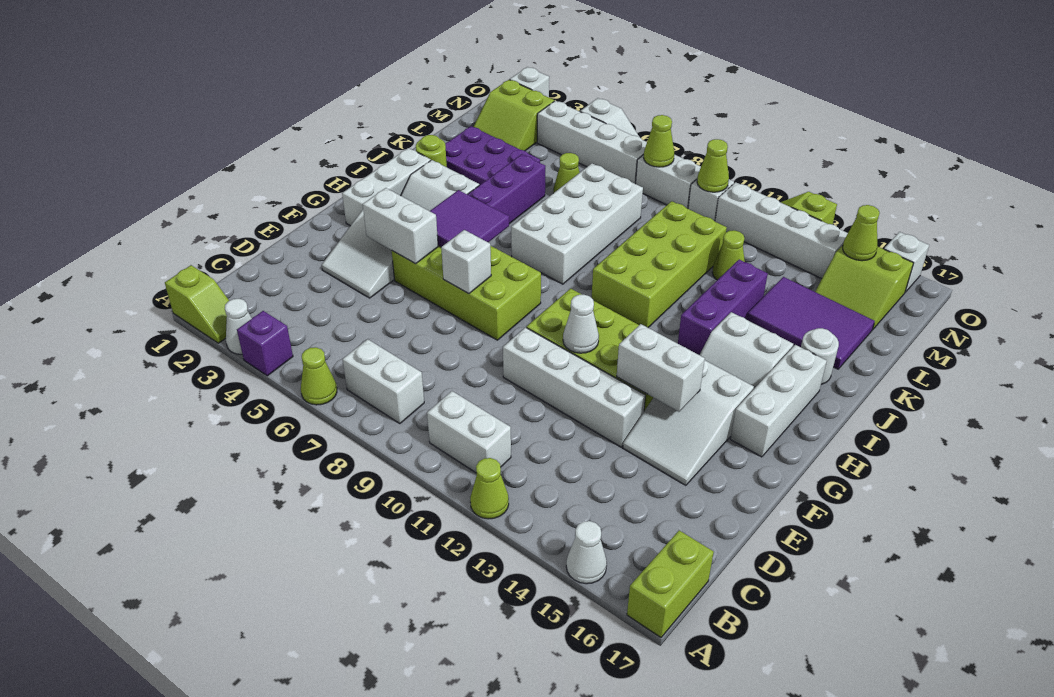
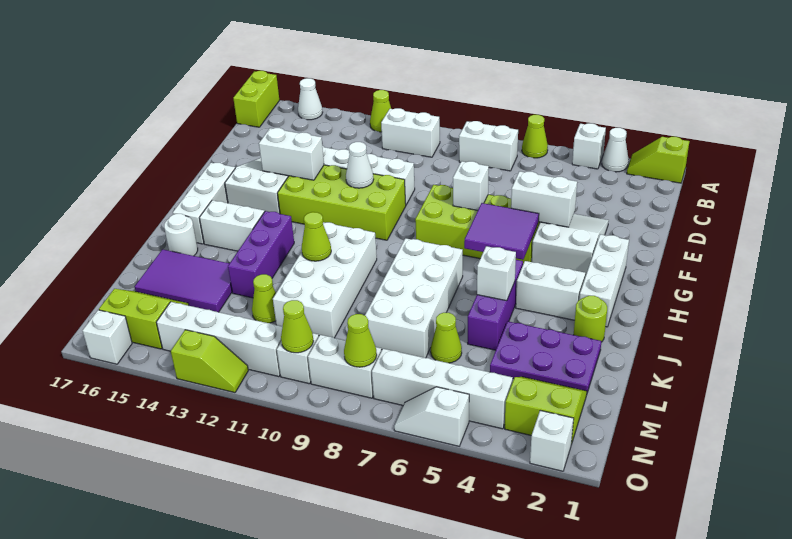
purple brick A4 level 1 -> white brick A4 level 1
lime brick I10:L11 level 1 -> white brick I10:L11 level 1
none -> white brick J5 level 2
lime cone N15 level 2 -> lime cone J11 level 2

